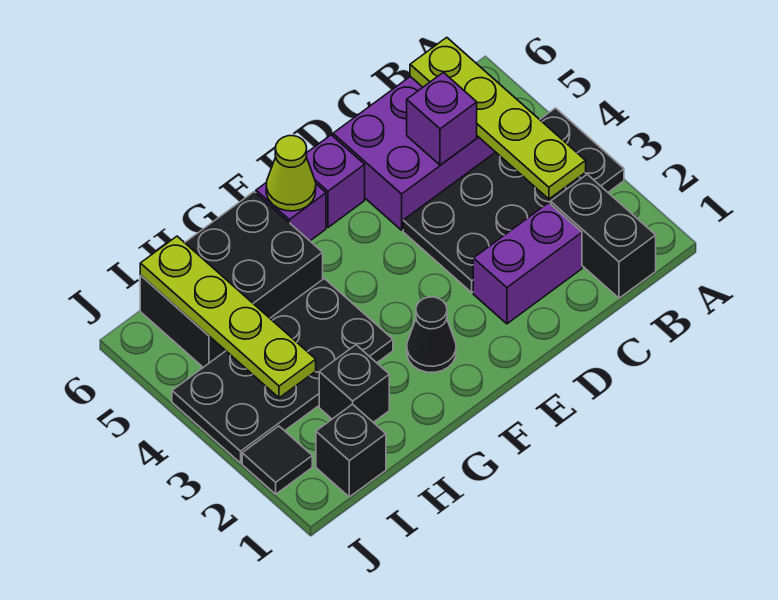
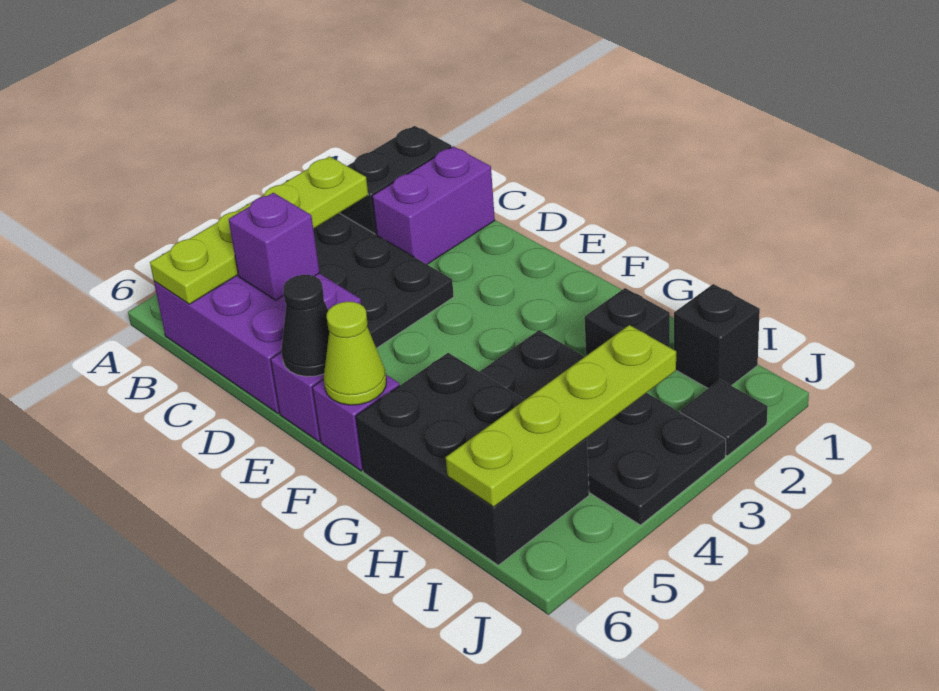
purple brick C2:D2 level 1 -> purple brick C1:C2 level 1
black cone F2 level 1 -> black cone E6 level 2

